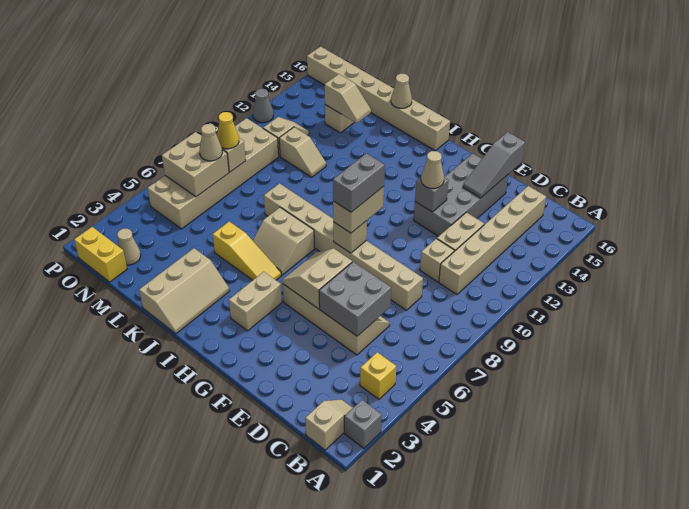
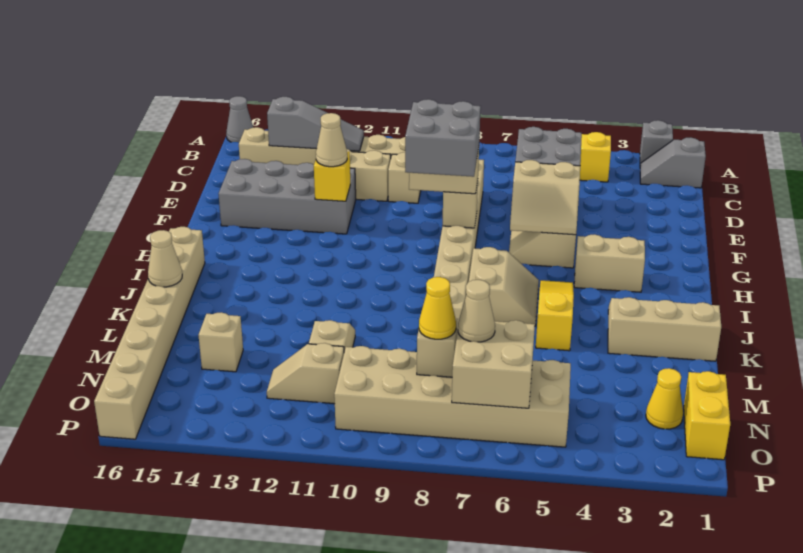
tan slope B1:B2 level 1 top 1 -> grey slope B1:B2 level 1 top 1
grey slope E14:E16 level 2 top 16 -> grey slope C12:C14 level 2 top 14
grey brick F12 level 2 -> yellow brick F12 level 2
grey brick G8:G9 level 4 -> grey brick G8:H9 level 4
tan slope L14:M14 level 2 top M -> none
tan cone N2 level 1 -> yellow cone N2 level 1
grey cone P12 level 1 -> grey cone A16 level 1

